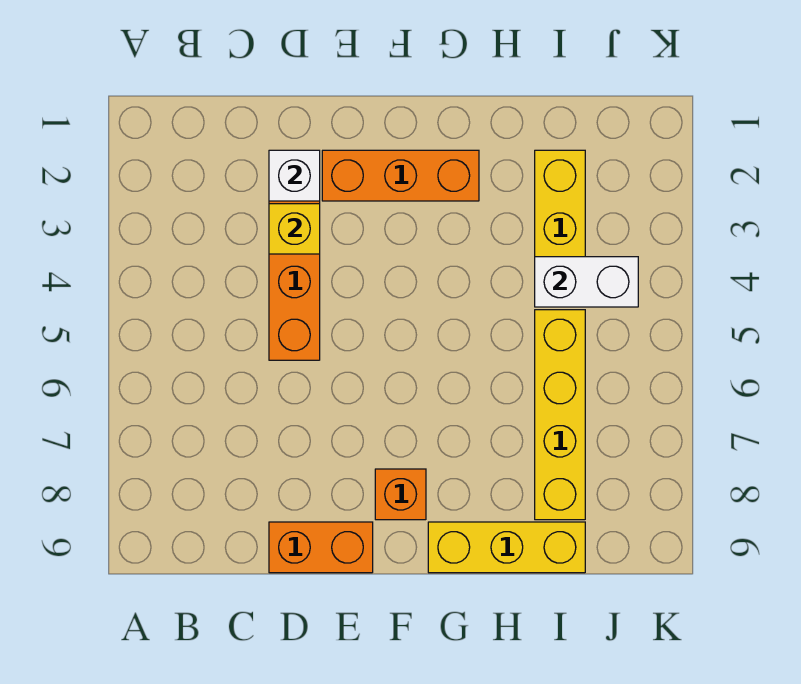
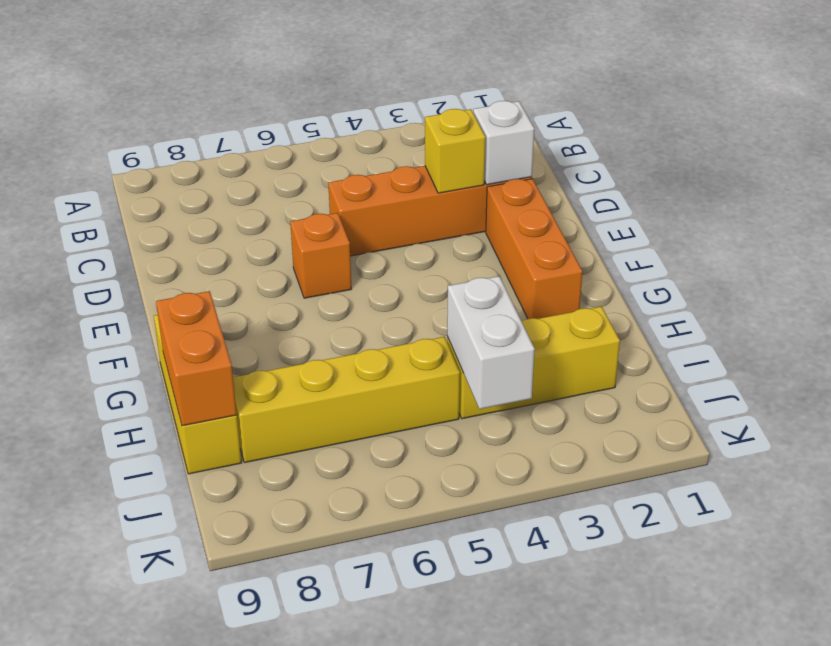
orange brick D9:E9 level 1 -> orange brick H9:I9 level 2
orange brick F8 level 1 -> orange brick E6 level 1

